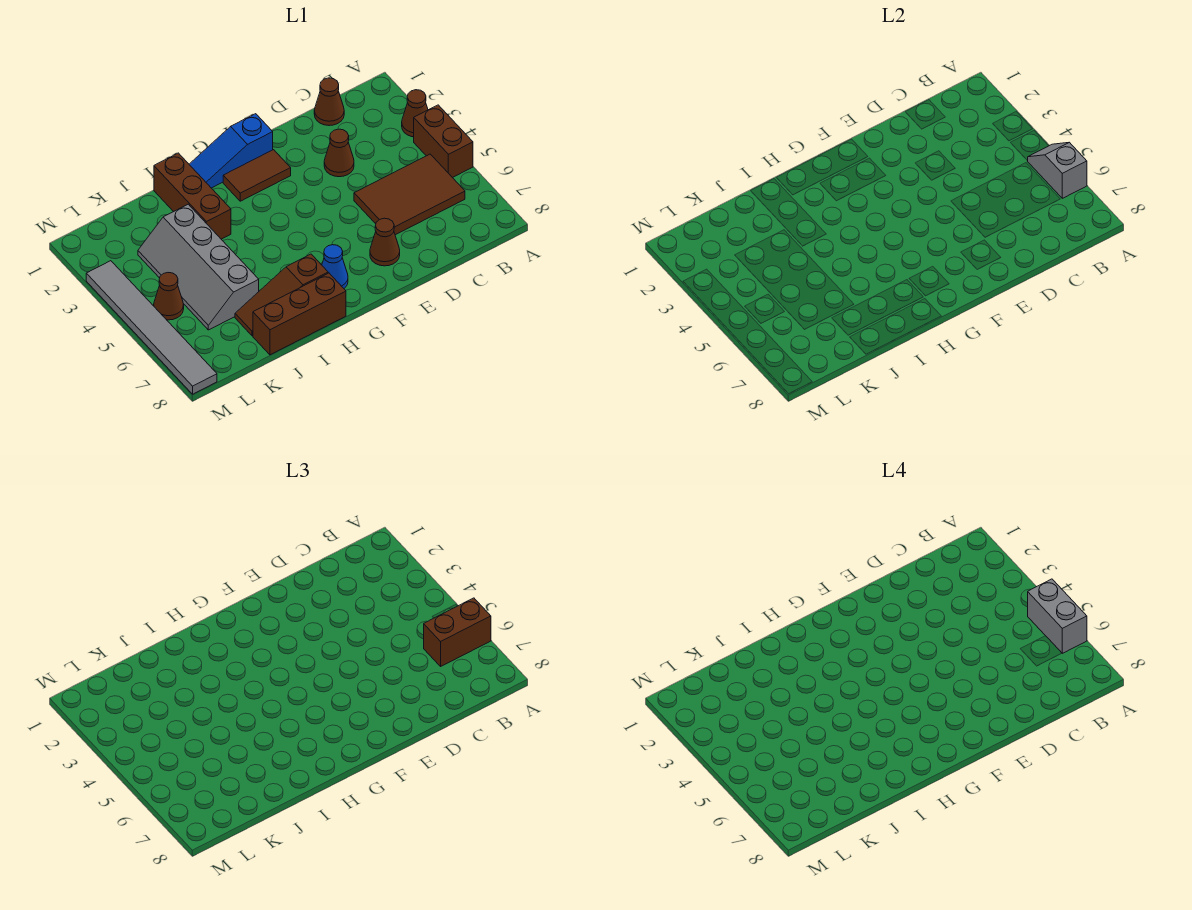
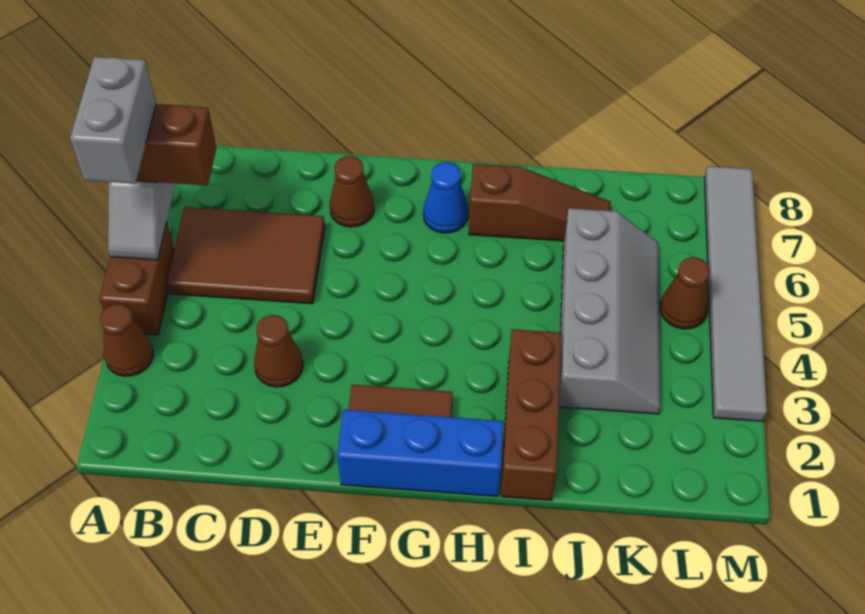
brown cone C1 level 1 -> none
blue slope F1:H1 level 1 top F -> blue brick F1:H1 level 1
brown brick H8:J8 level 1 -> none

